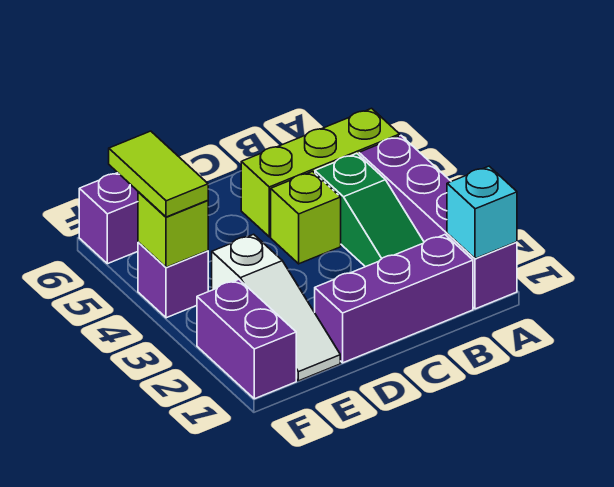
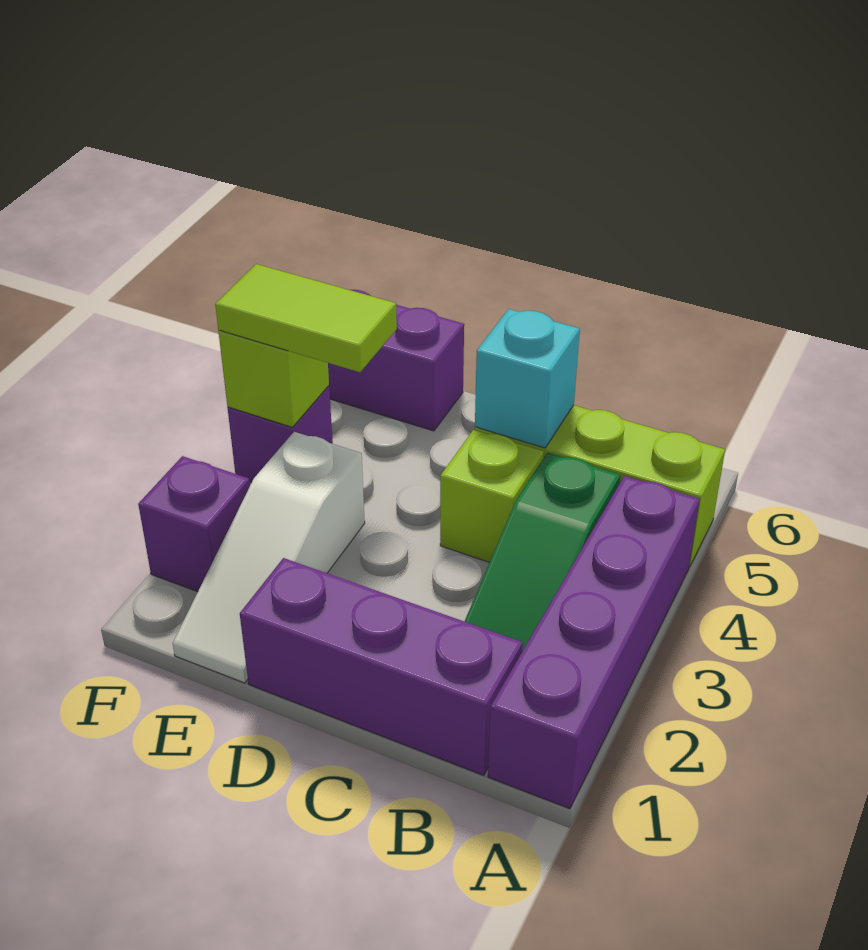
cyan brick A1 level 2 -> cyan brick C5 level 2
purple brick F1:F2 level 1 -> purple brick F2 level 1
lime tile F4:F5 level 3 -> lime tile E4:F4 level 3

